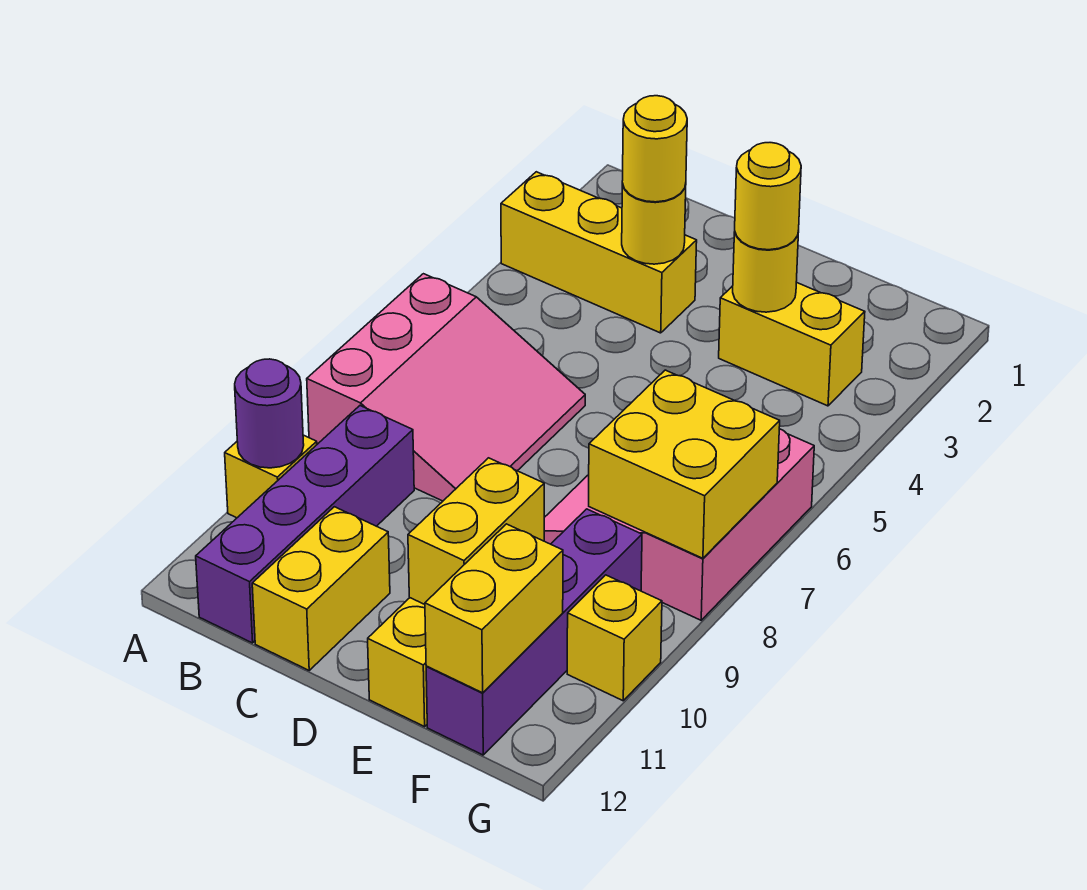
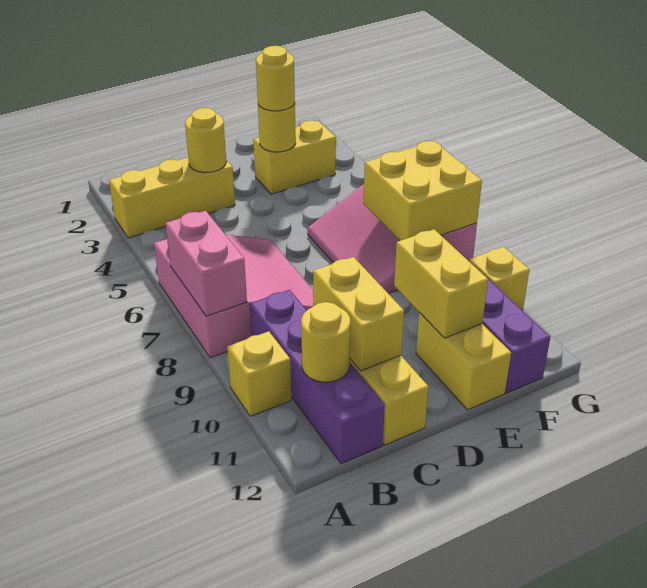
none -> pink brick A7:A8 level 2
purple round brick A10 level 2 -> none
yellow round brick C3 level 3 -> yellow round brick B11 level 2
yellow brick F11:F12 level 2 -> yellow brick C10:C11 level 2

